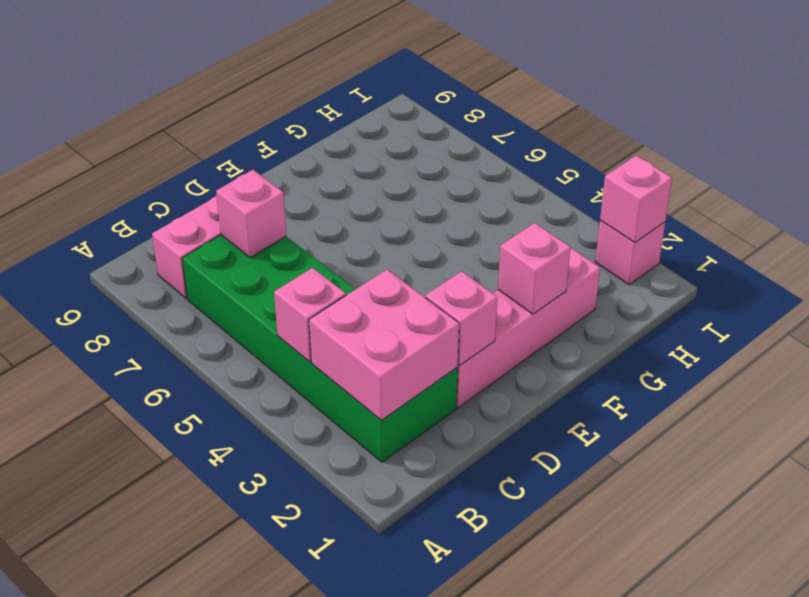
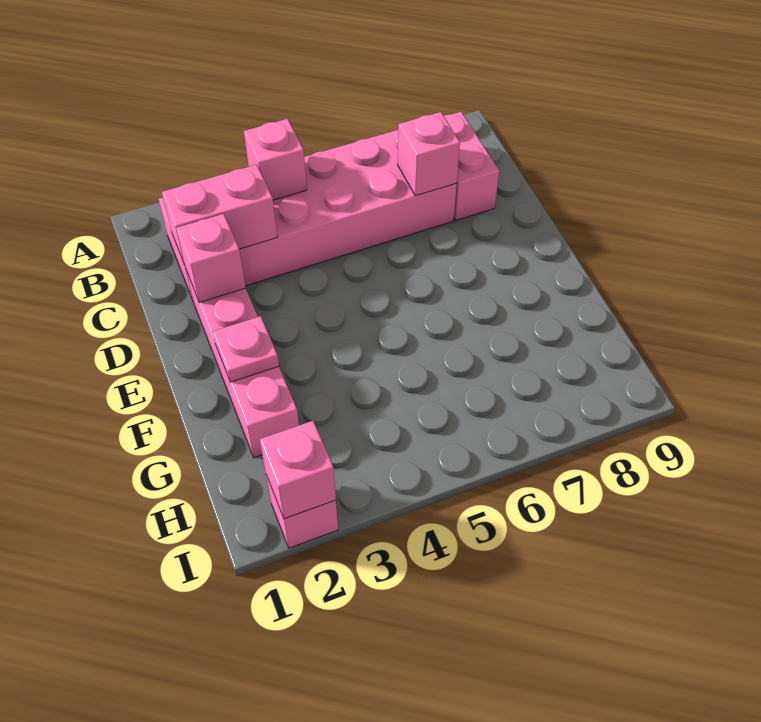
green brick B2:C7 level 1 -> pink brick B2:C7 level 1
pink brick B2:C3 level 2 -> pink brick C2:C3 level 2
pink brick F2 level 2 -> pink plate F2 level 2

